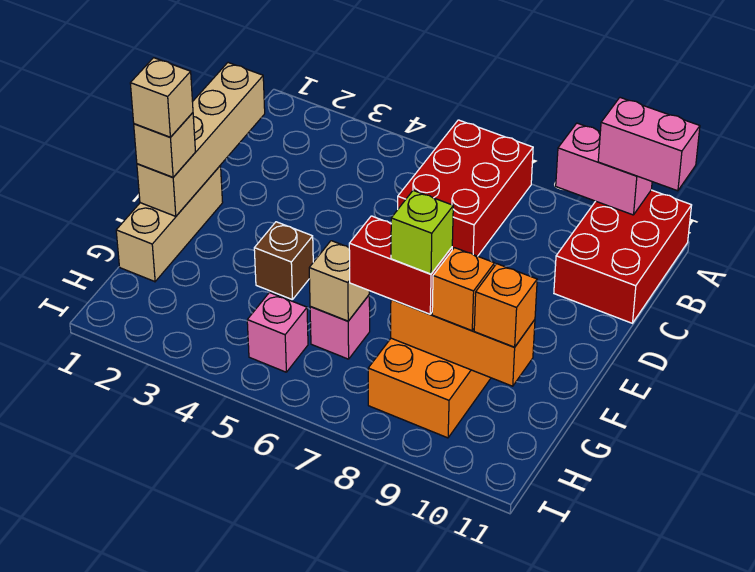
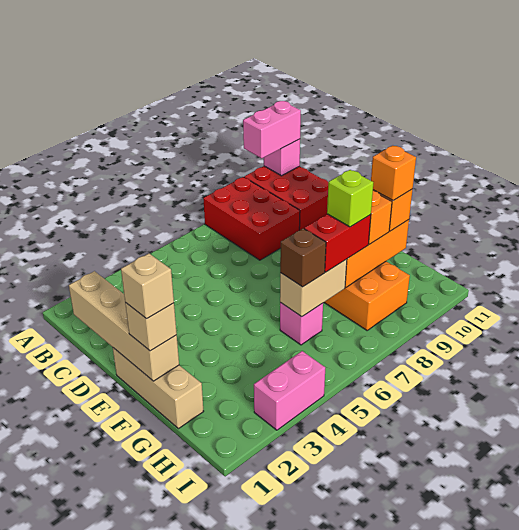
red brick A6:C7 level 1 -> red brick A8:C9 level 1
pink brick A9:A10 level 2 -> pink brick I3:I4 level 1
brown brick F4 level 1 -> brown brick G6 level 3
tan brick G6 level 2 -> tan brick G6:G7 level 2
none -> orange brick G10 level 4
pink brick H5 level 1 -> pink brick A11 level 2

